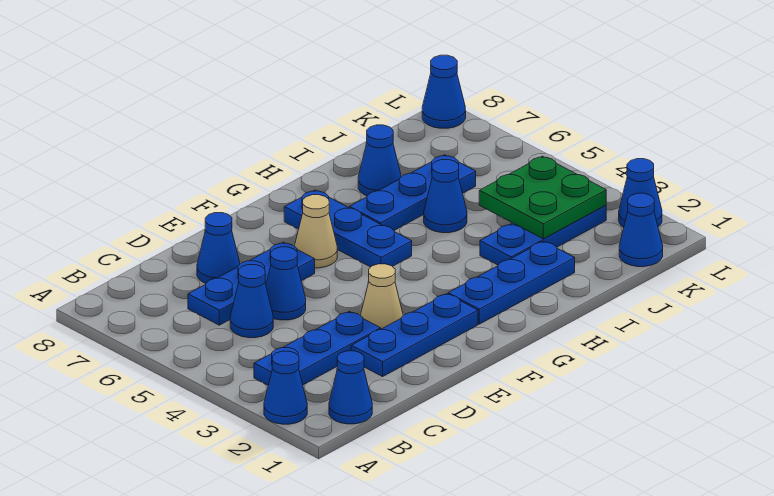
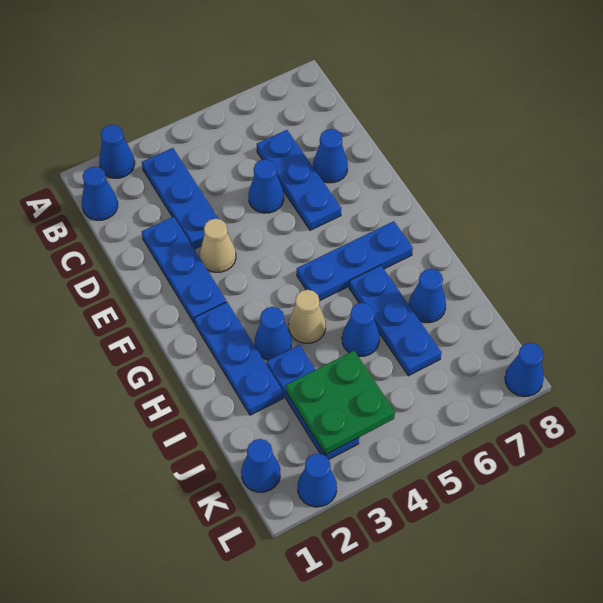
blue cone C5 level 1 -> blue cone H3 level 1
tan cone F6 level 1 -> tan cone H4 level 1

